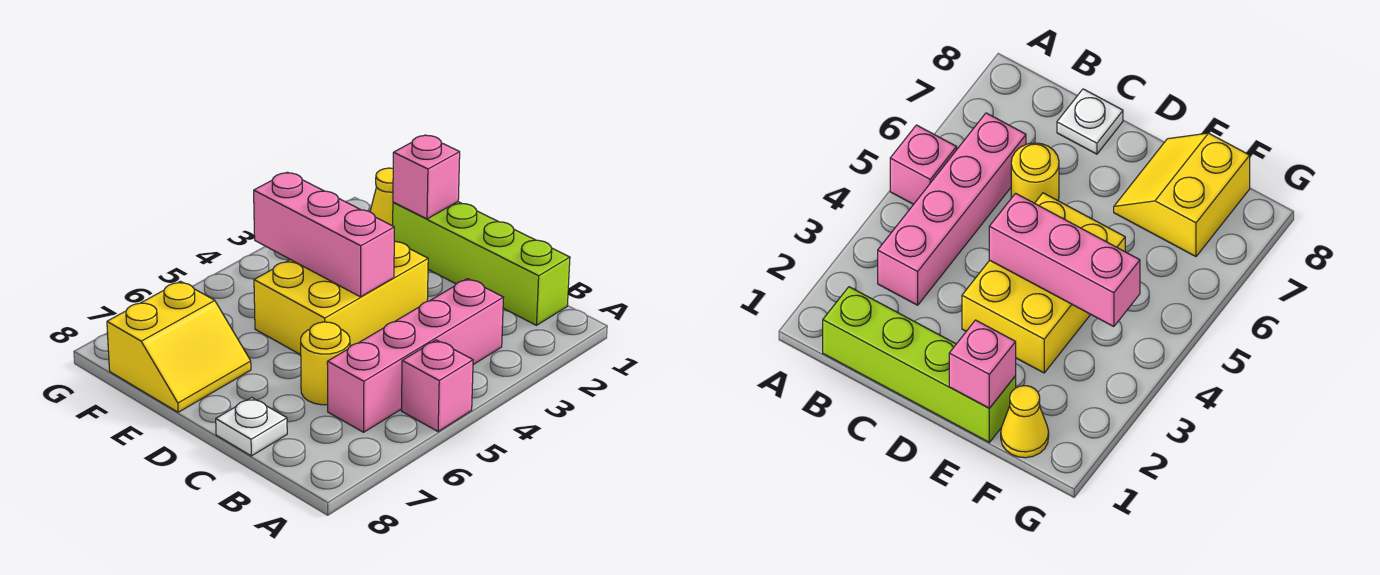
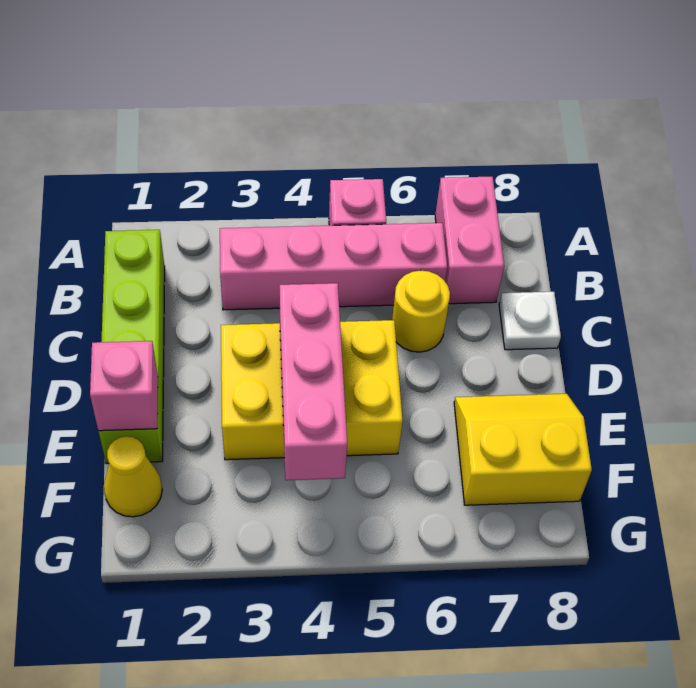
none -> pink brick A7:B7 level 1

